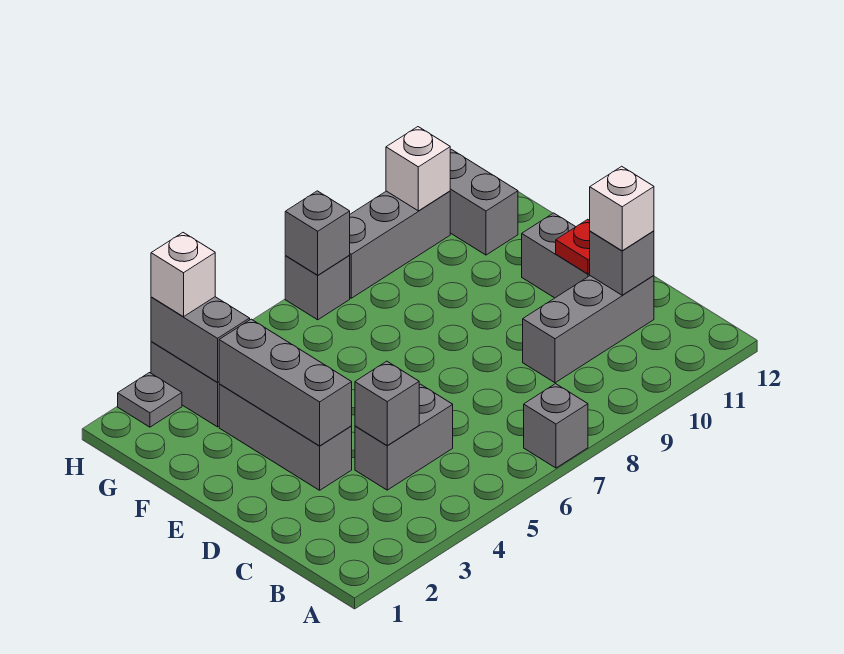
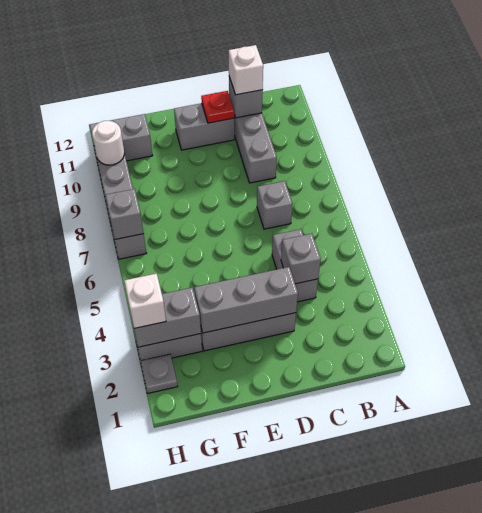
grey brick A7 level 1 -> grey brick C7 level 1
white brick H10 level 2 -> white round brick H10 level 2

